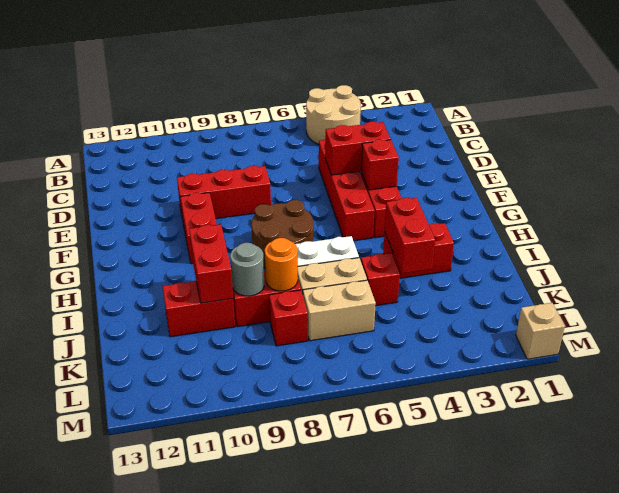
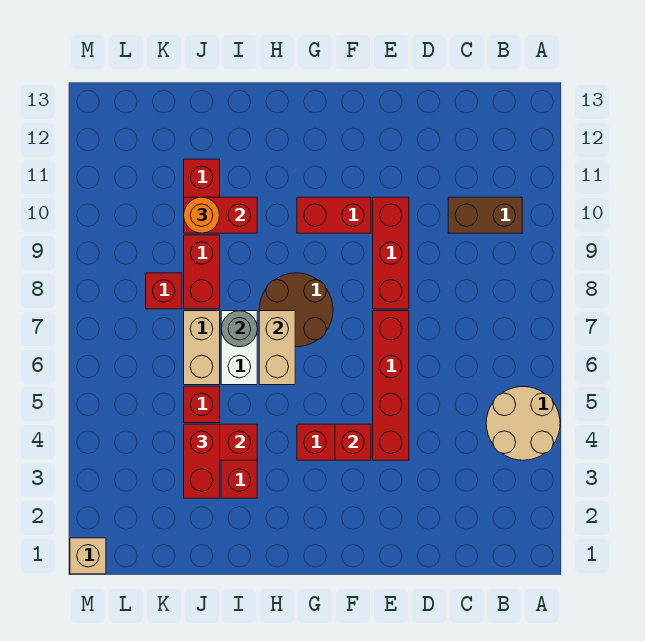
none -> brown brick B10:C10 level 1
red brick D5:G5 level 1 -> red brick E4:E7 level 1
red brick E4:E5 level 2 -> red brick J3:J4 level 3
orange round brick J8 level 2 -> orange round brick J10 level 3
grey round brick J9 level 2 -> grey round brick I7 level 2
tan brick K6:K7 level 1 -> tan brick H6:H7 level 2

